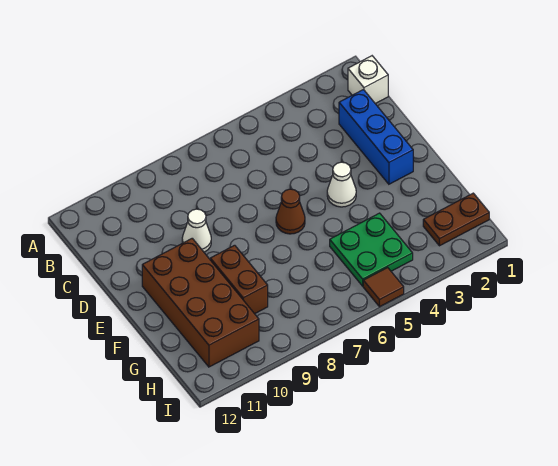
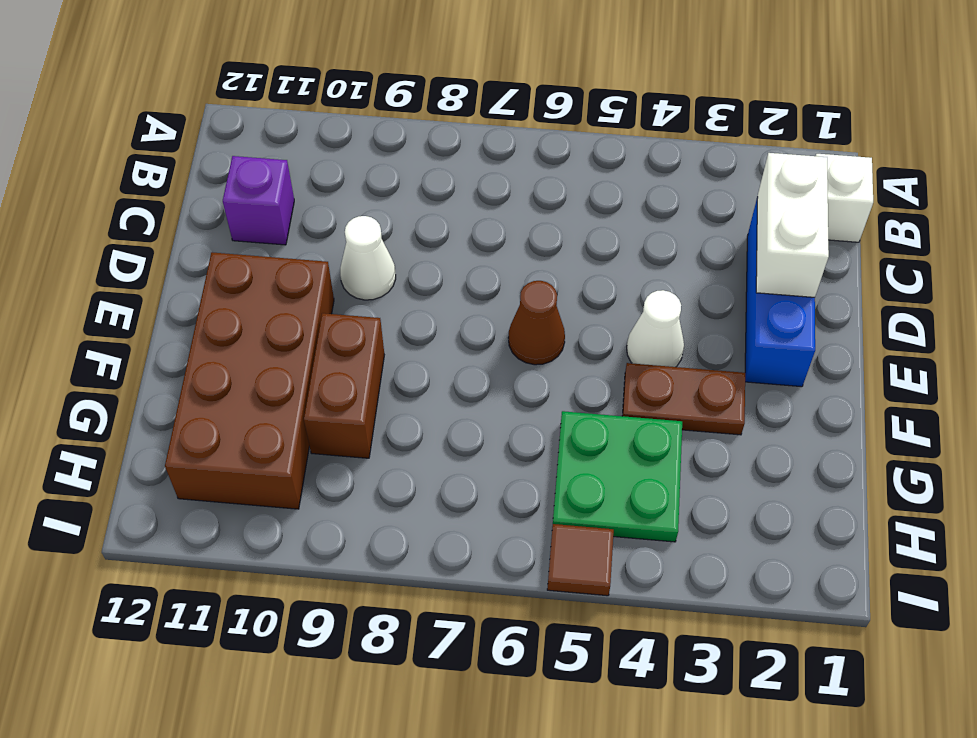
none -> white brick C2:D2 level 2
none -> purple brick C11 level 1
brown plate H1:H2 level 1 -> brown plate F3:F4 level 1

